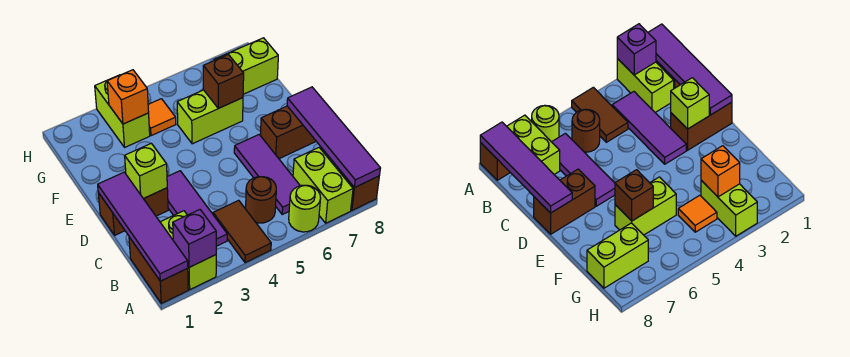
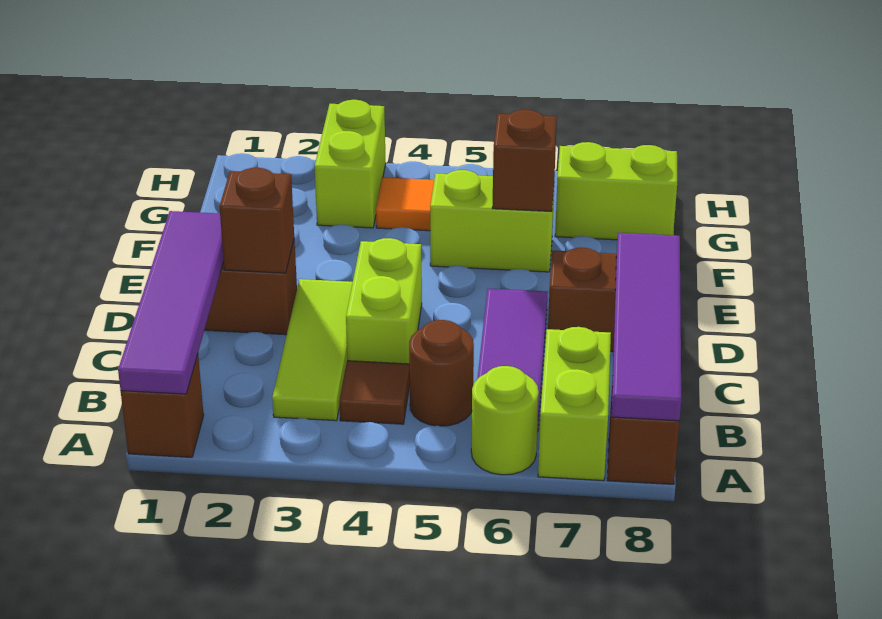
brown brick A1:B1 level 1 -> brown brick A1 level 1
lime brick A2:B2 level 1 -> lime brick C4:D4 level 1
purple brick A2 level 2 -> none
brown tile A4:B4 level 1 -> brown tile B4 level 1
purple tile B3:D3 level 1 -> lime tile B3:D3 level 1
lime brick D2 level 2 -> brown brick D2 level 2
orange brick G3 level 2 -> none

